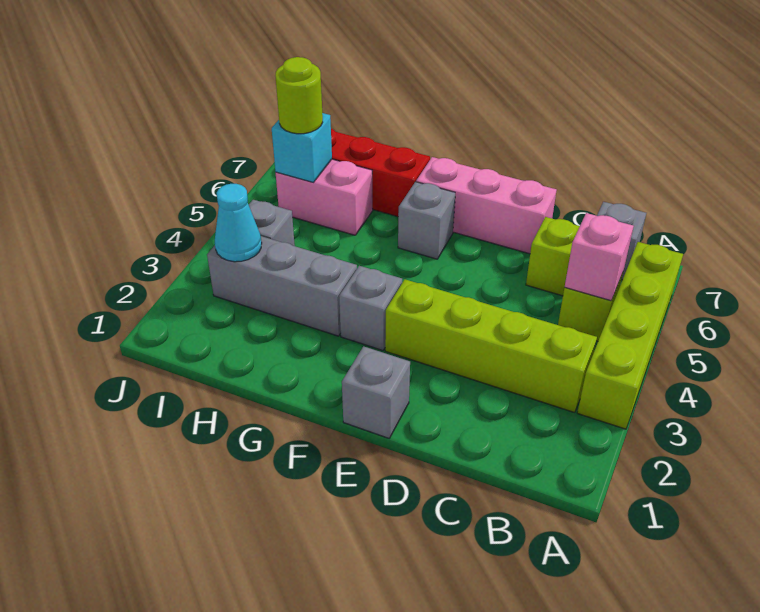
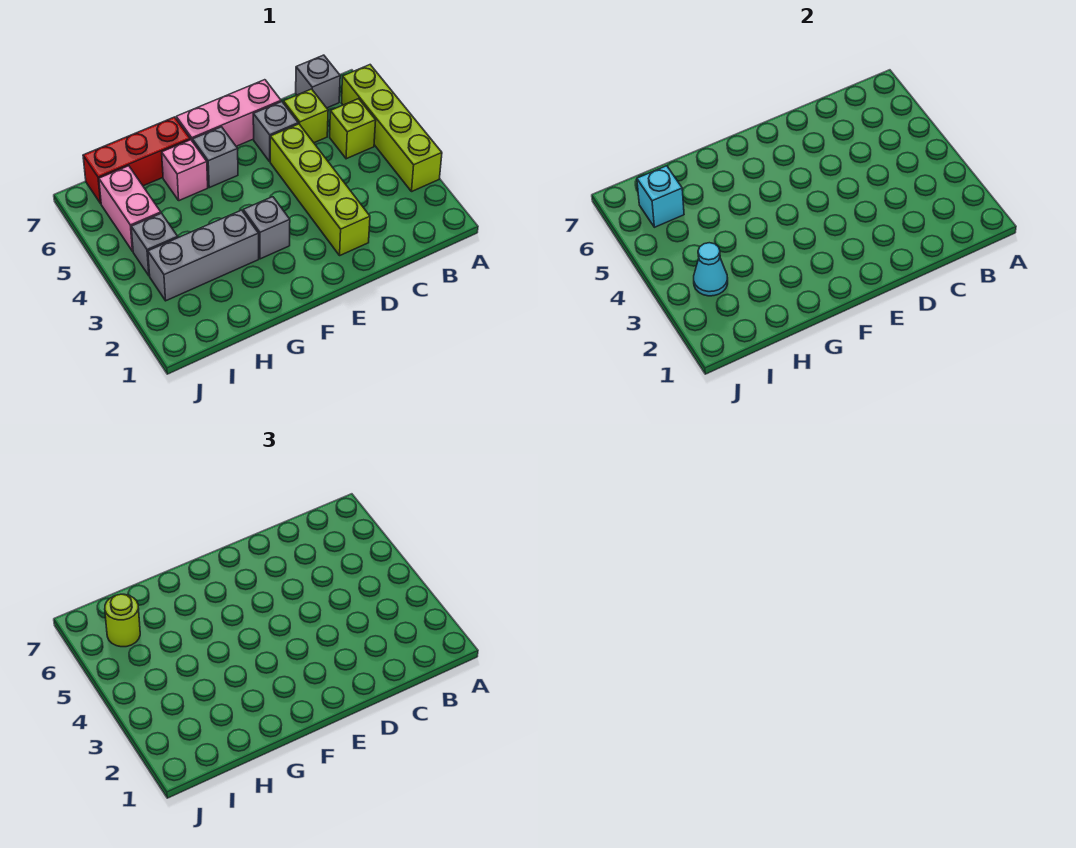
lime brick B3:E3 level 1 -> lime brick D2:D5 level 1
pink brick B5 level 2 -> pink brick G6 level 1
grey brick E1 level 1 -> grey brick D6 level 1
pink brick H6:I6 level 1 -> pink brick I5:I6 level 1

